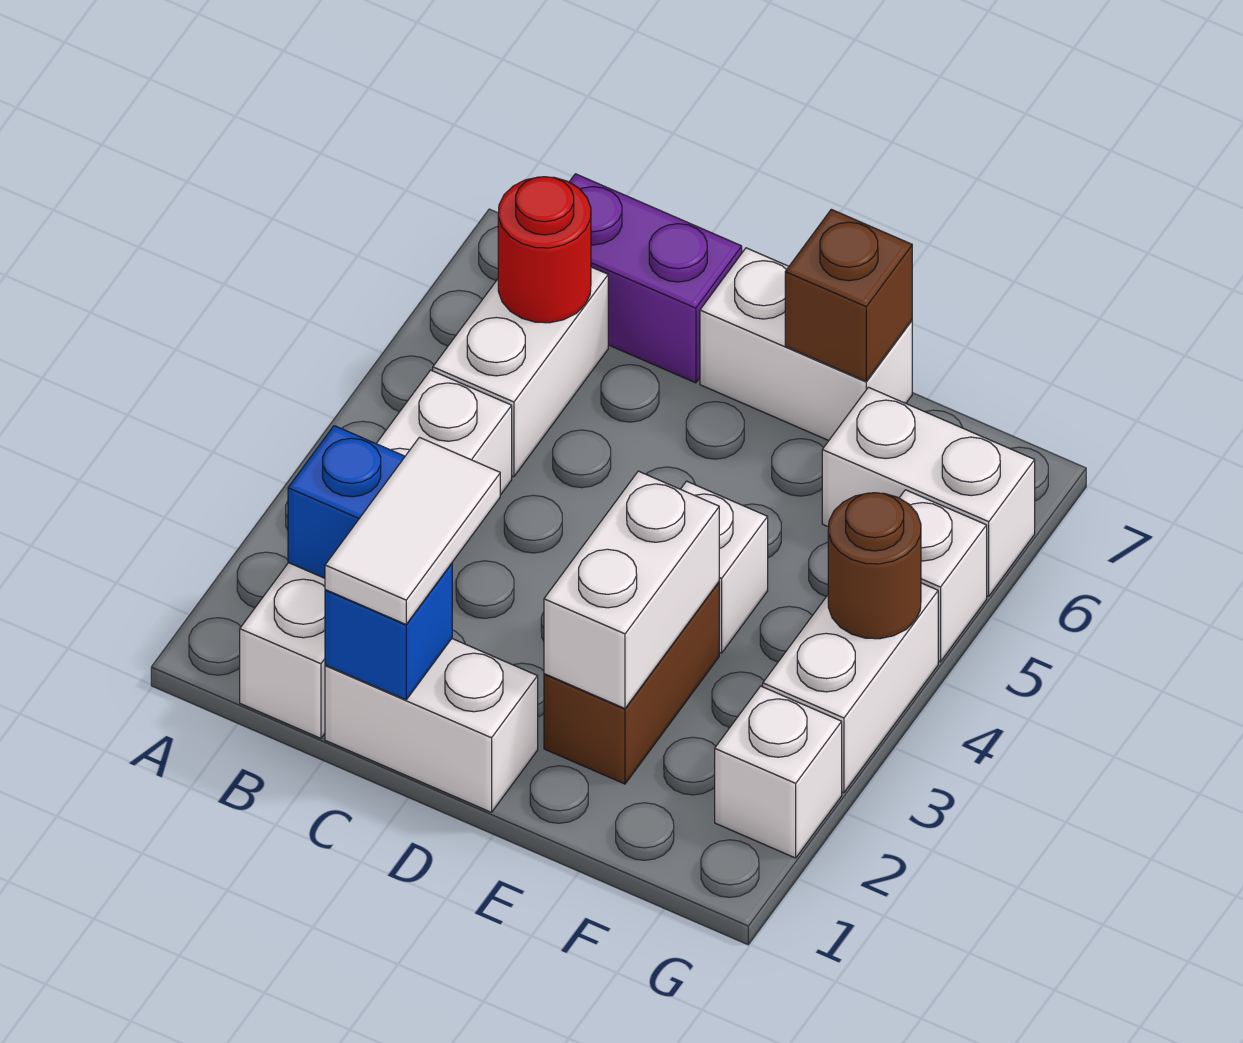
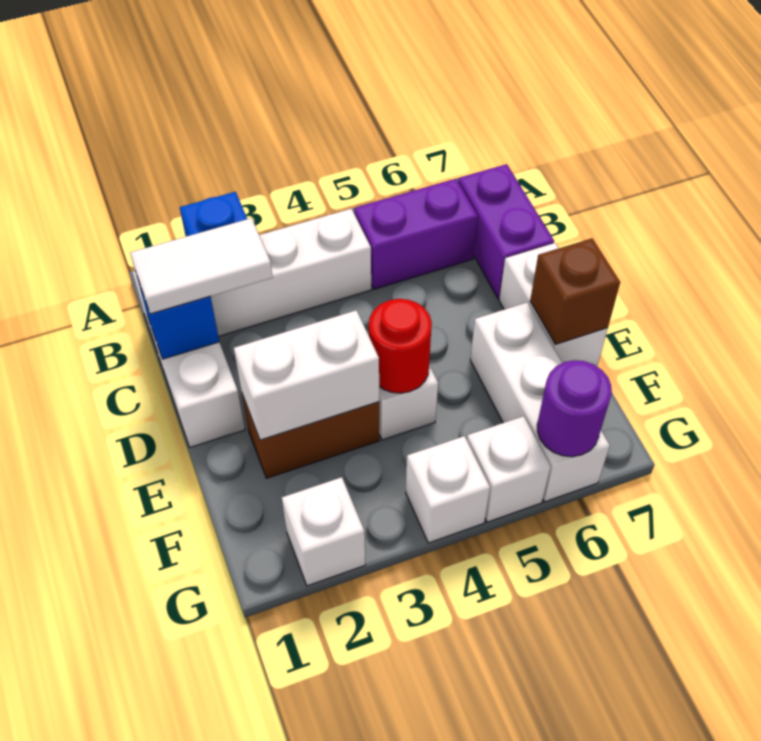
white brick B5:B6 level 1 -> purple brick B5:B6 level 1
red round brick B6 level 2 -> red round brick E4 level 2
white brick F6:G6 level 1 -> white brick E6:G6 level 1
white brick G3:G4 level 1 -> white brick G4 level 1
brown round brick G4 level 2 -> none
none -> purple round brick G6 level 2

